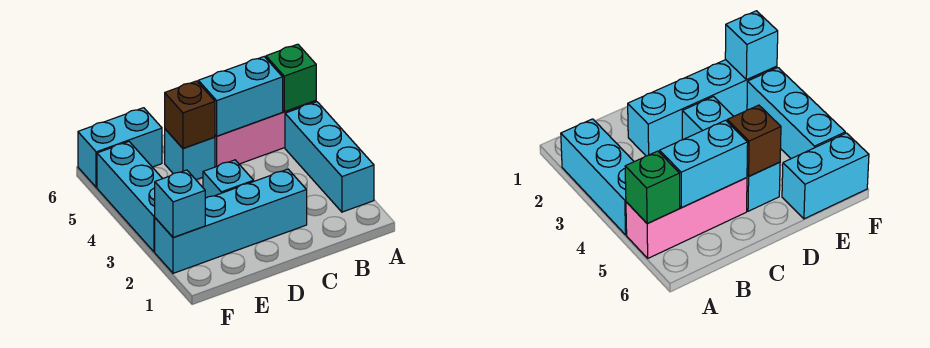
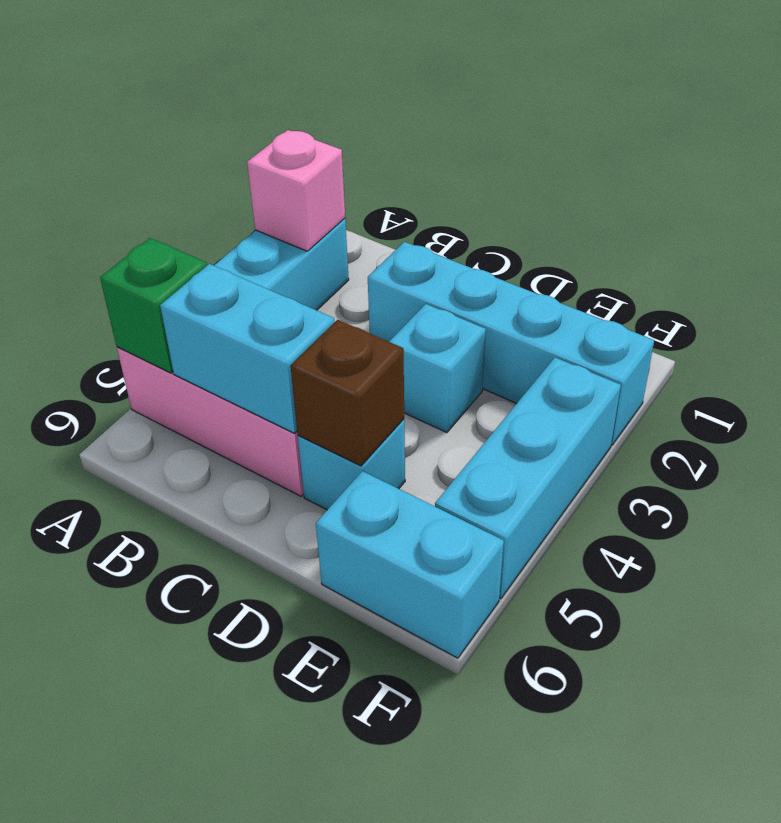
none -> pink brick A2 level 2
cyan brick F2 level 2 -> none

